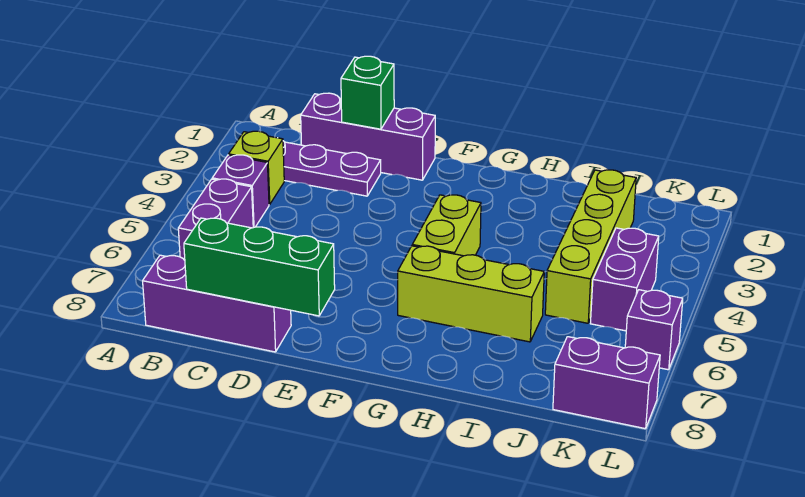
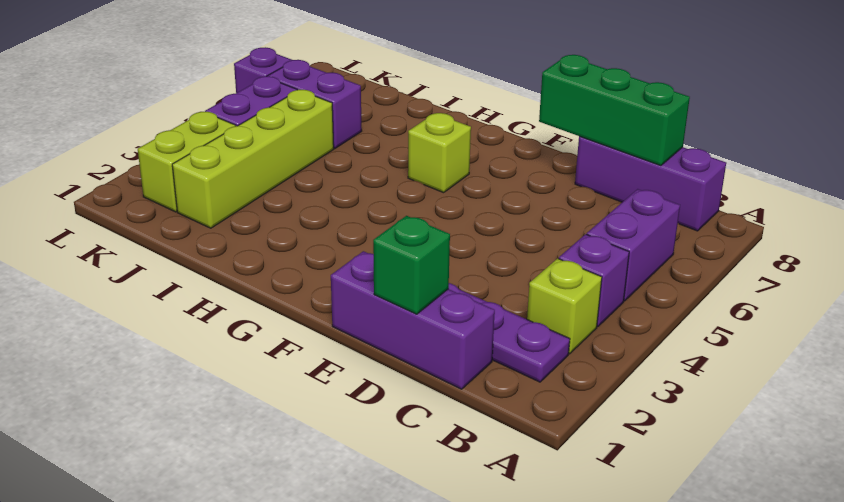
lime brick G4:G5 level 1 -> lime brick K2:K3 level 1
lime brick G6:I6 level 1 -> lime brick G6 level 1
purple brick K8:L8 level 1 -> purple brick J6:K6 level 1

